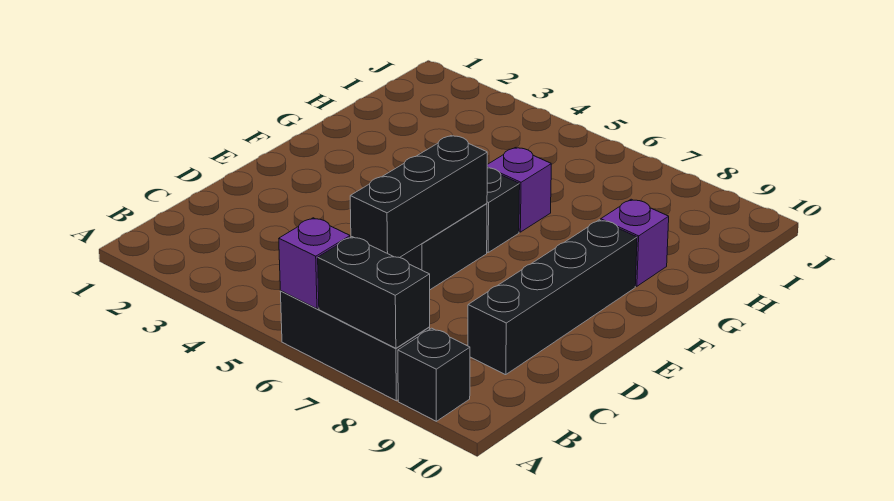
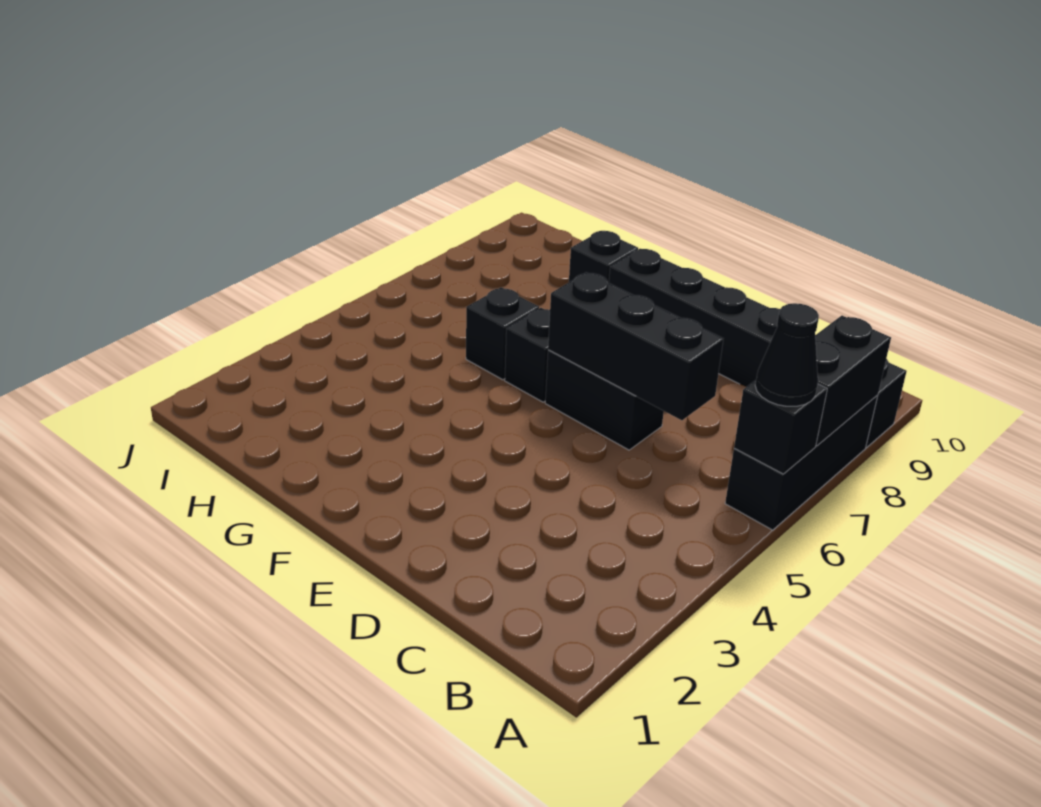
purple brick A6 level 2 -> black brick A6 level 2
none -> black cone A6 level 3
purple brick G6 level 1 -> black brick G6 level 1
purple brick G9 level 1 -> black brick G9 level 1

